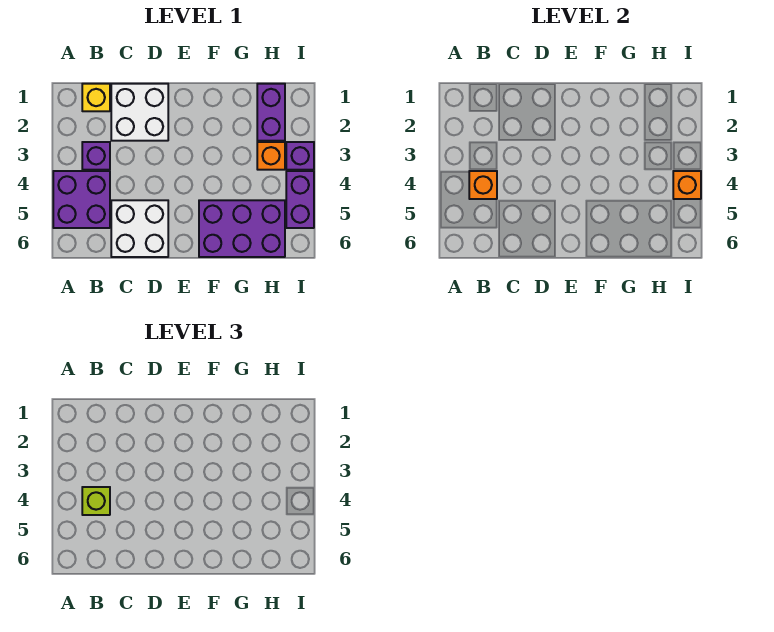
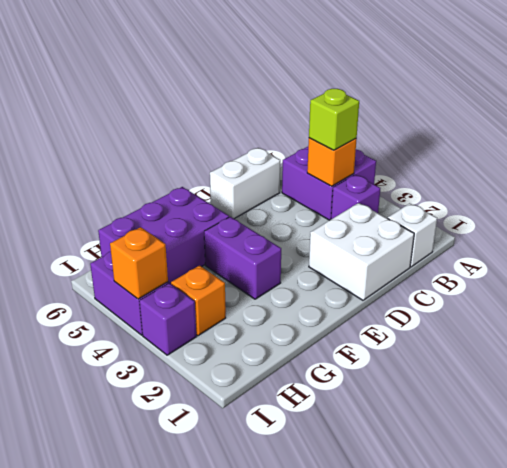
yellow brick B1 level 1 -> white brick B1 level 1
white brick C5:D6 level 1 -> white brick C6:D6 level 1
purple brick H1:H2 level 1 -> purple brick F3:F4 level 1

